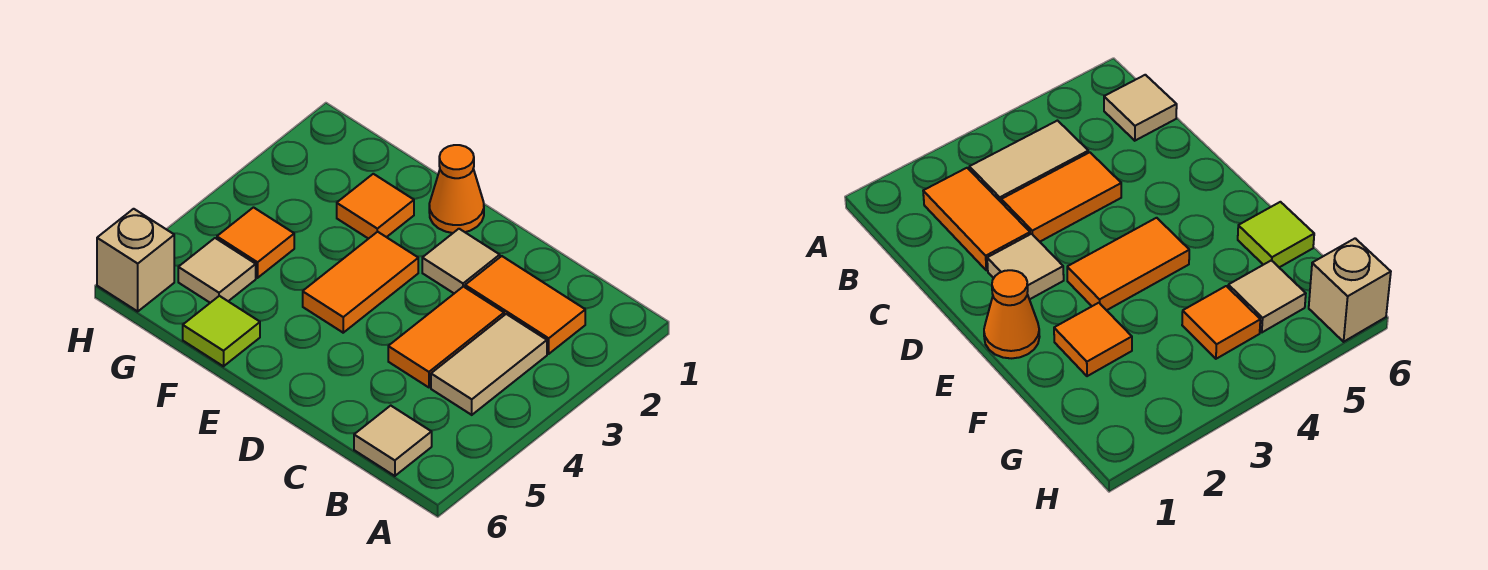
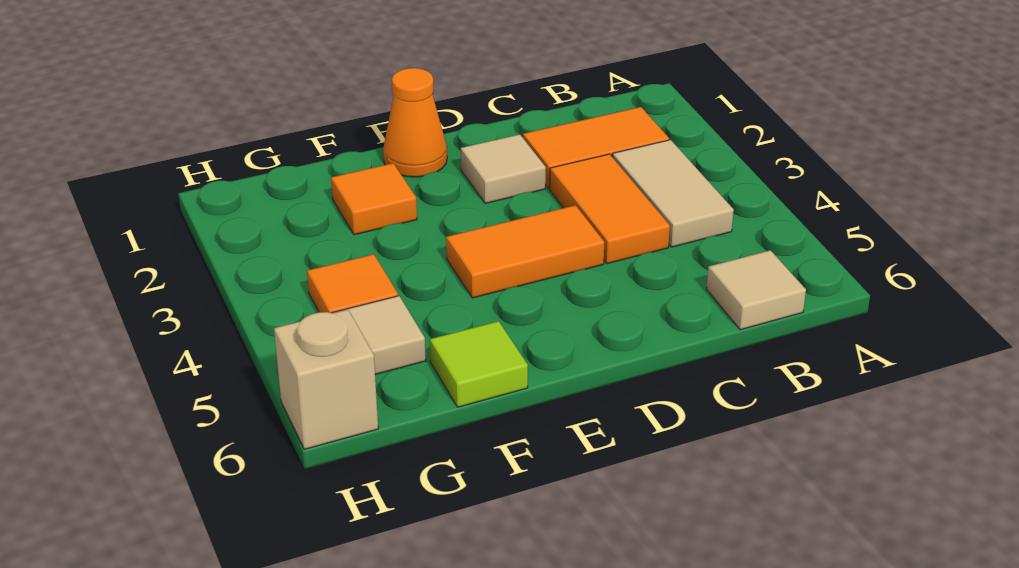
orange tile E3:E4 level 1 -> orange tile D4:E4 level 1

